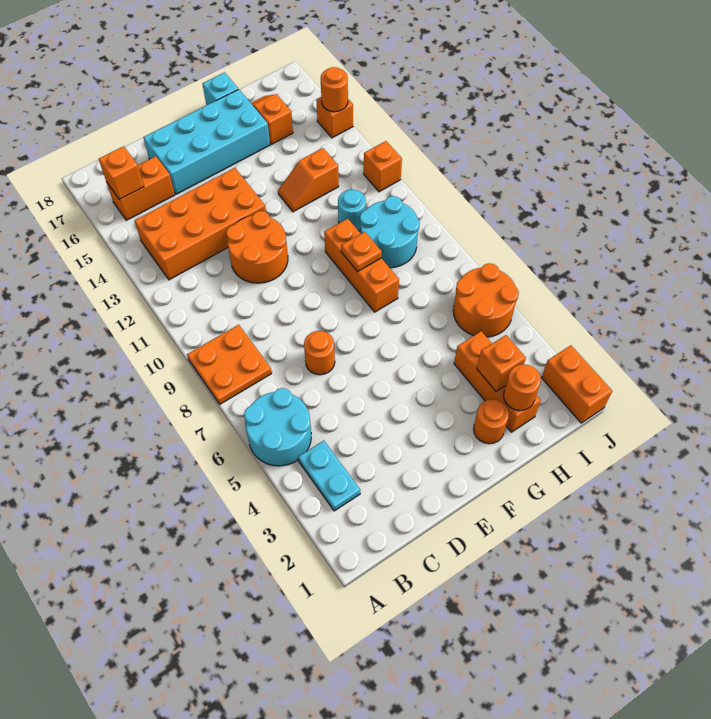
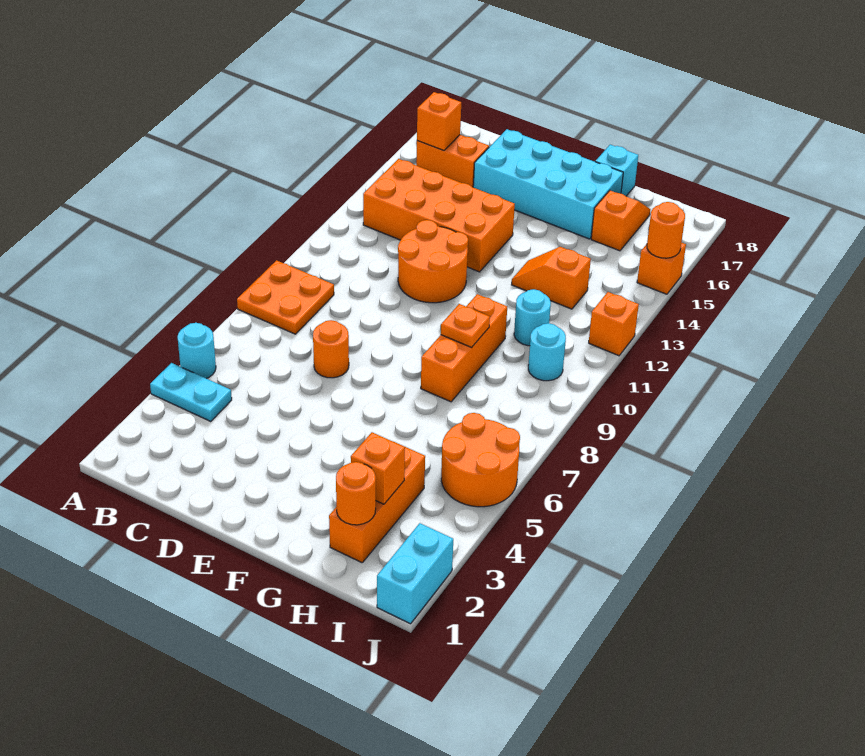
cyan round brick A5:B6 level 1 -> cyan round brick A5 level 1
cyan plate B3:B4 level 1 -> cyan plate A4:B4 level 1
orange round brick G2 level 1 -> none
cyan round brick H9:I10 level 1 -> cyan round brick I10 level 1
orange brick J1:J2 level 1 -> cyan brick J1:J2 level 1

